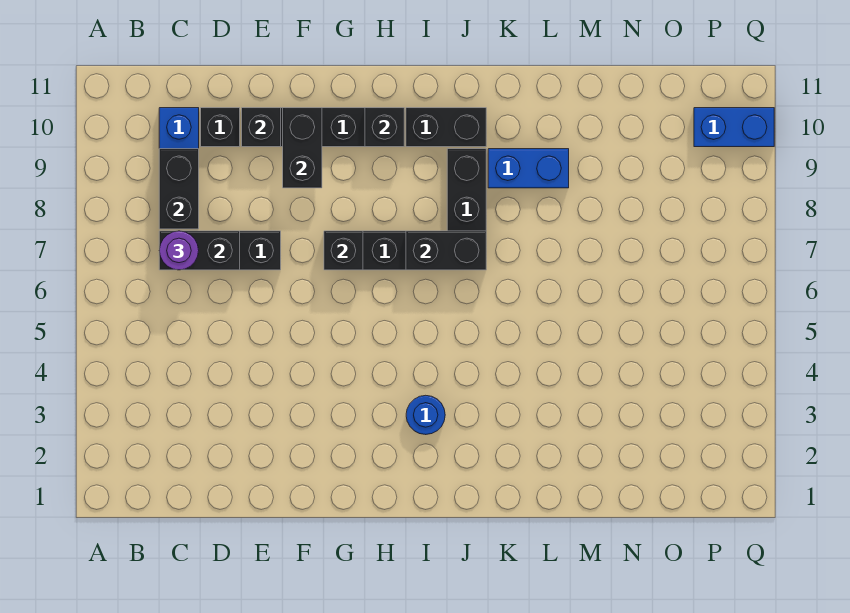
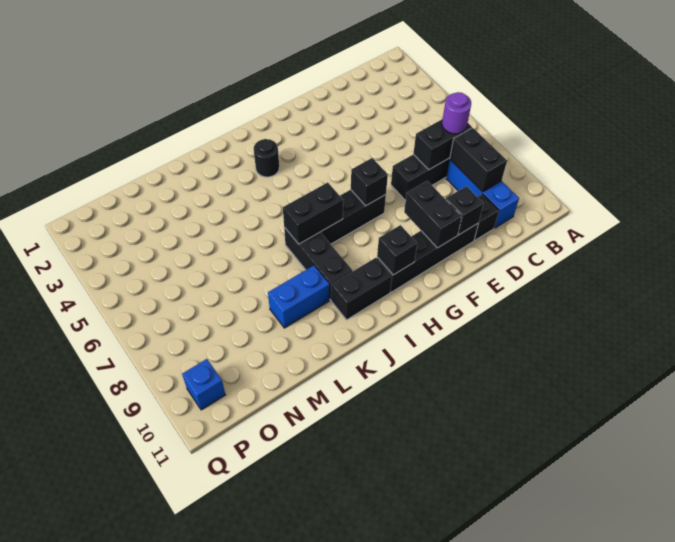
blue round brick I3 level 1 -> black round brick I3 level 1
blue brick P10:Q10 level 1 -> blue brick P10 level 1

